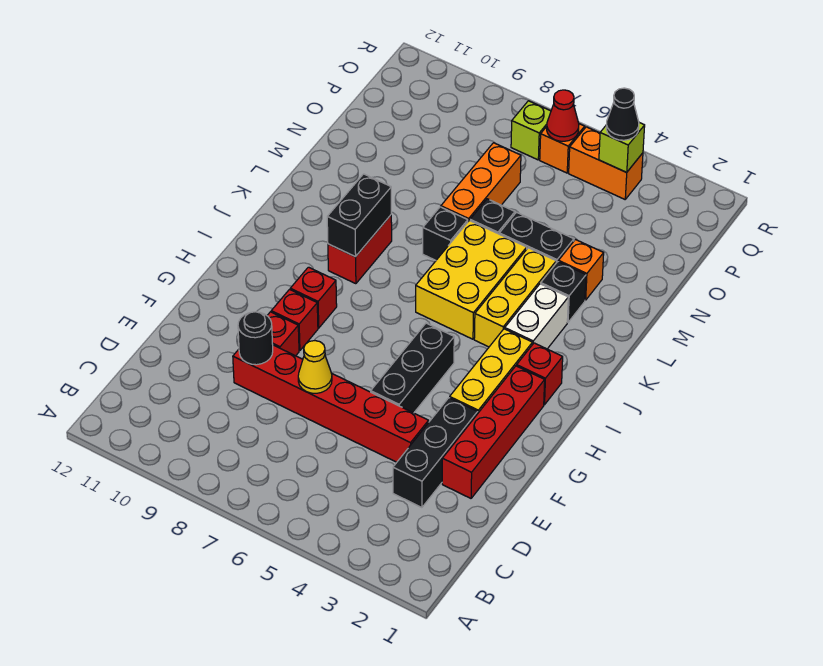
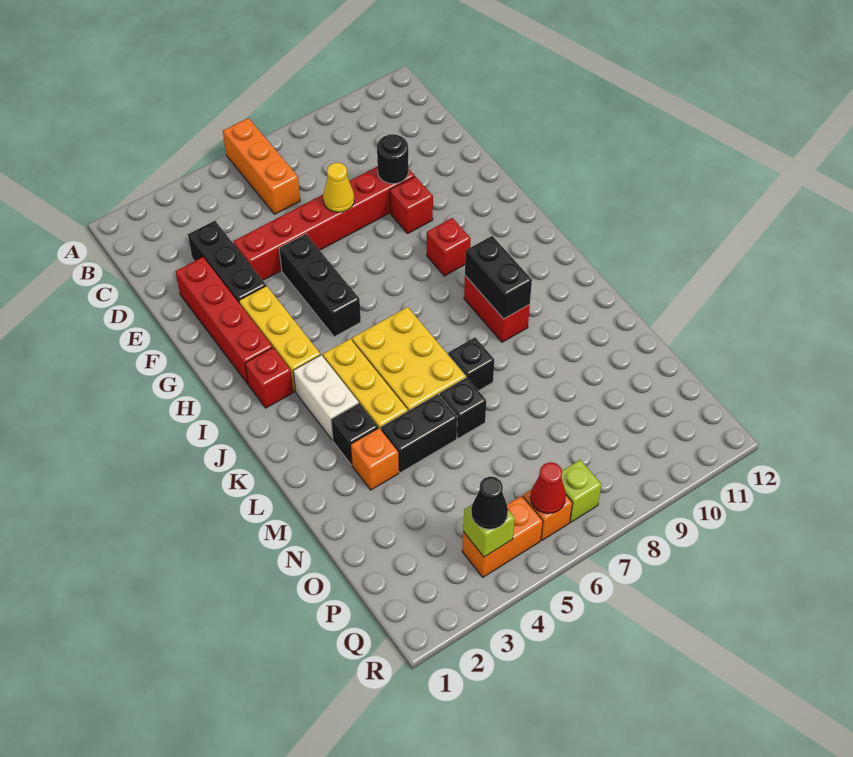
red brick G9 level 1 -> none
orange brick M7:O7 level 1 -> orange brick A6:C6 level 1

